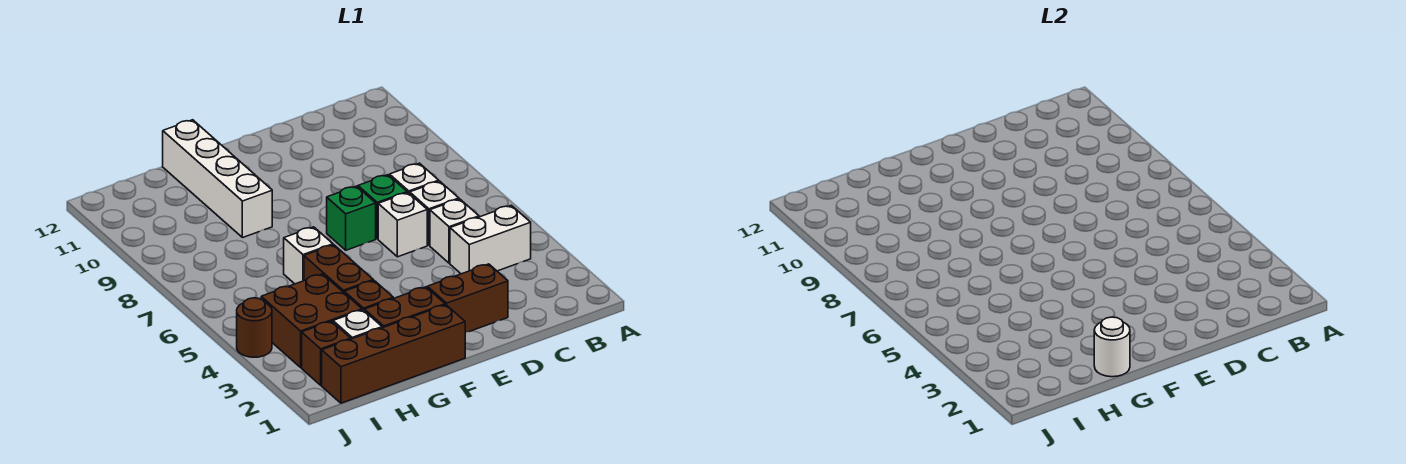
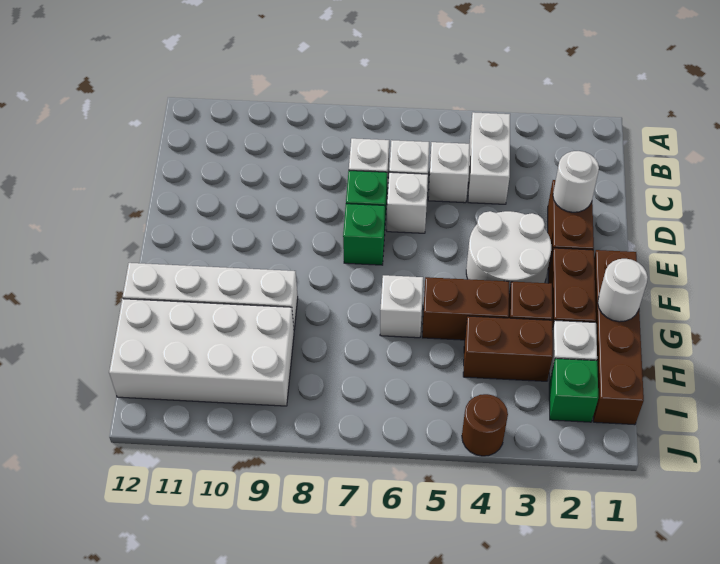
none -> white round brick D2 level 2
none -> white round brick E3:F4 level 1
brown brick H3:I4 level 1 -> brown brick H3:H4 level 1
none -> white brick H9:I12 level 1
brown brick I2 level 1 -> green brick I2 level 1

